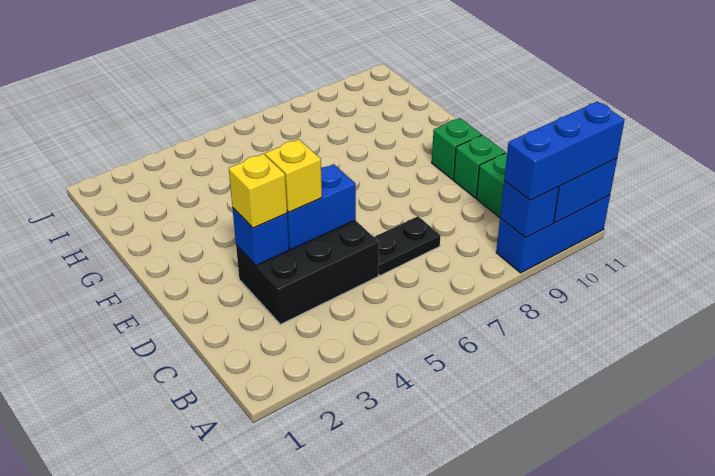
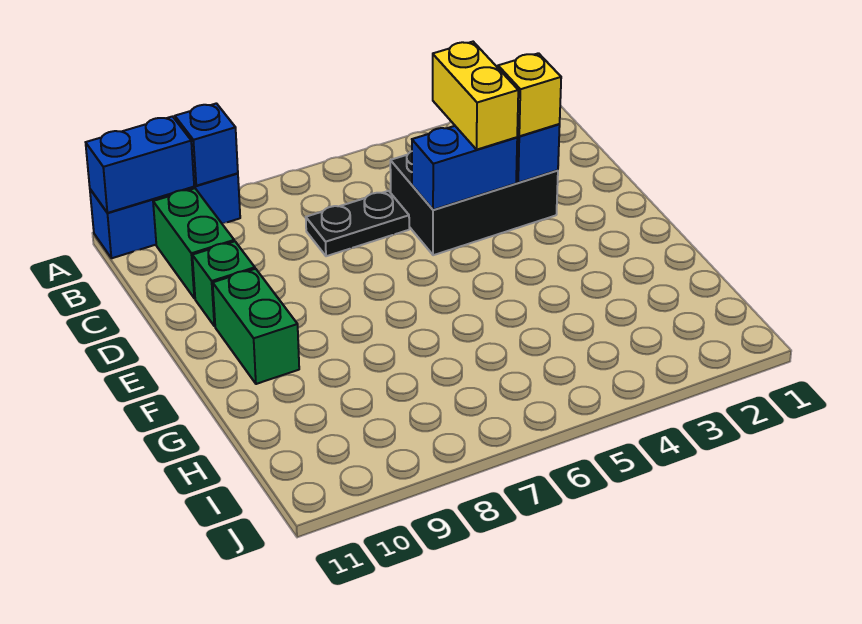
blue brick A9:A11 level 3 -> none
yellow brick D4 level 3 -> yellow brick C4:D4 level 3
green brick E10 level 1 -> green brick E10:F10 level 1

